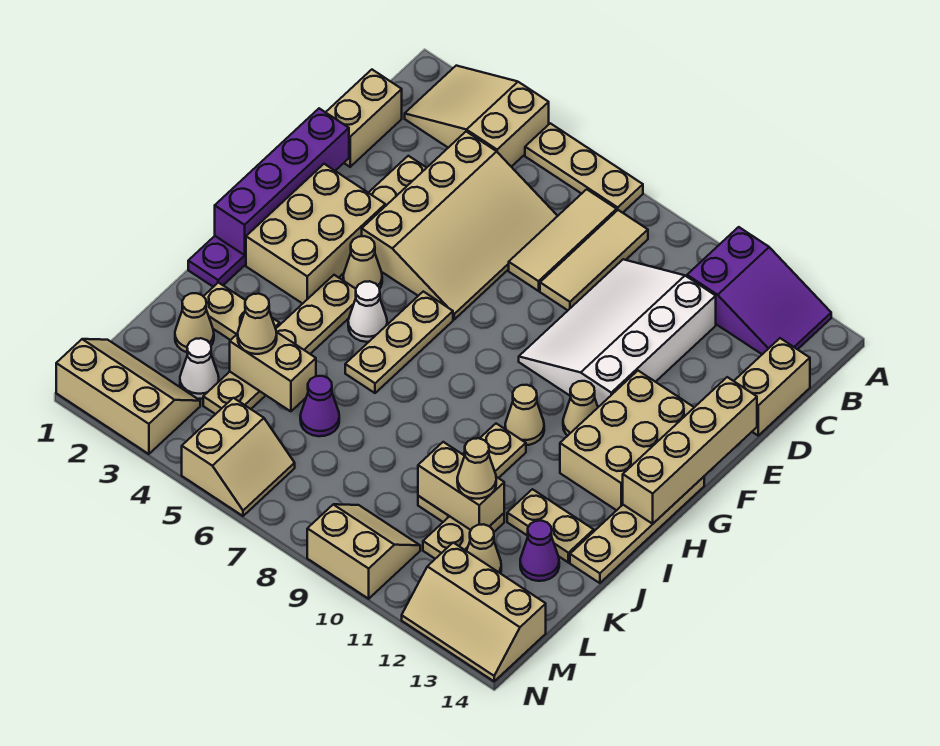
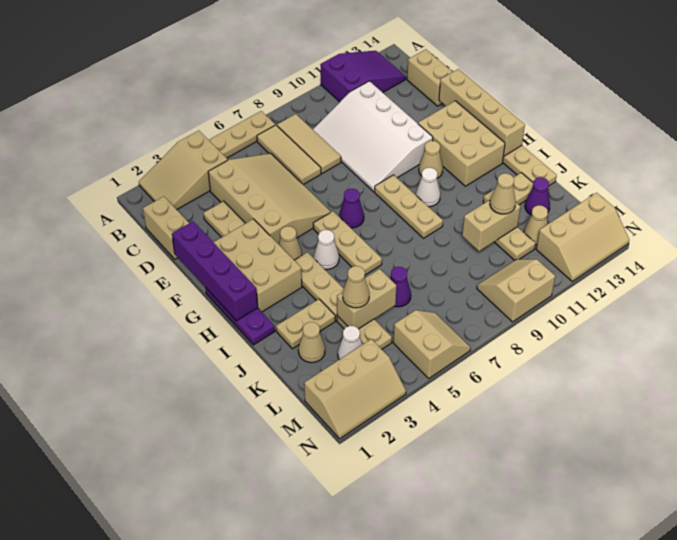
none -> purple cone G7 level 1
tan cone H10 level 1 -> white cone H10 level 1
tan plate I10:K10 level 1 -> tan plate G9:I9 level 1
tan slope M1:N3 level 1 top N -> tan slope M1:N3 level 1 top M

